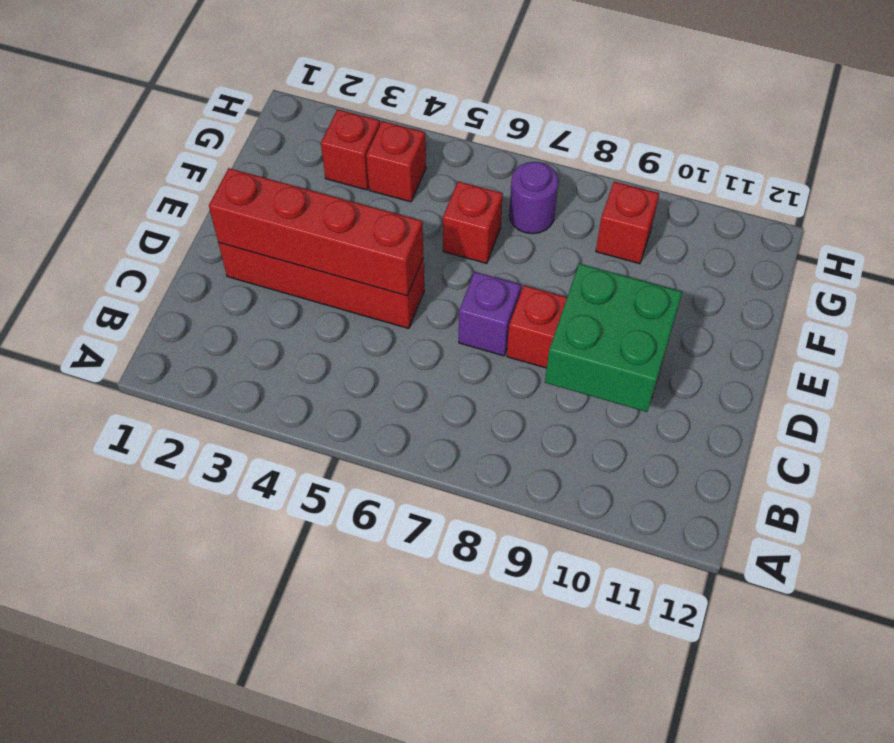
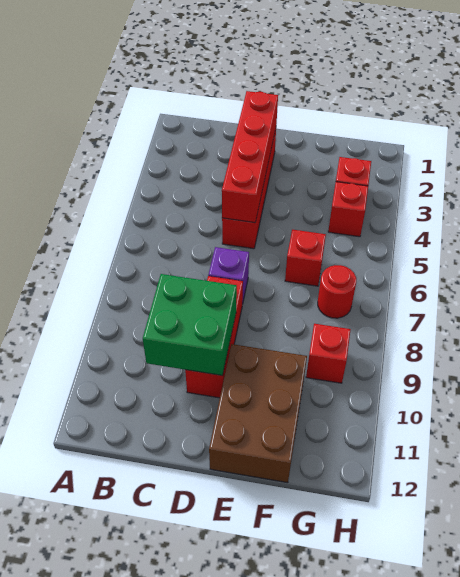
none -> brown brick E10:F12 level 1
purple round brick G7 level 1 -> red round brick G7 level 1

